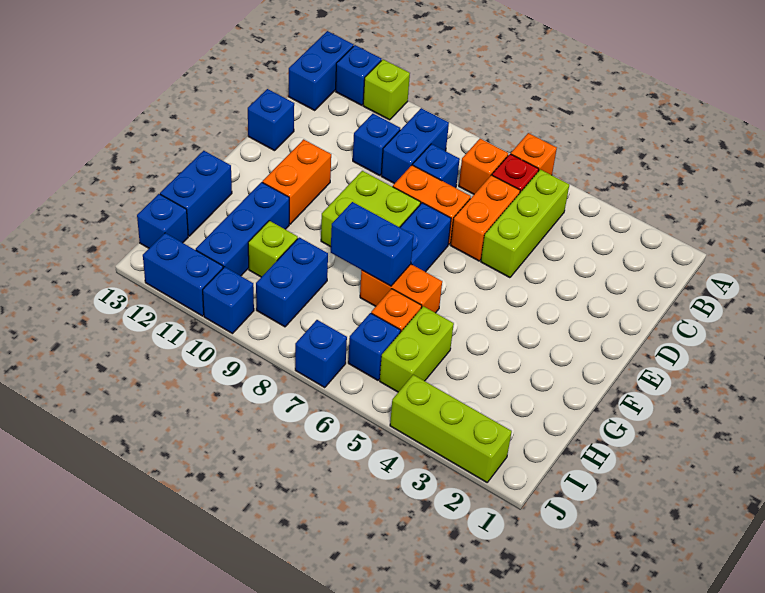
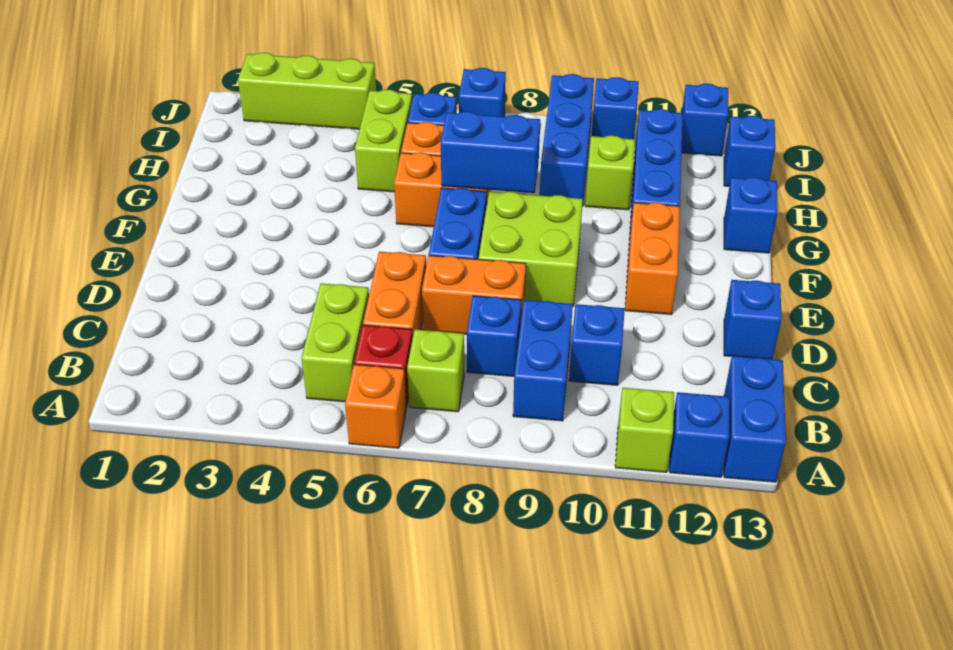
lime brick B5:D5 level 1 -> lime brick B5:C5 level 1
orange brick B7 level 1 -> lime brick B7 level 1
blue brick G13:H13 level 1 -> blue brick G13 level 1
blue brick H9:I9 level 1 -> blue brick H9:J9 level 1
blue brick J11:J12 level 1 -> blue brick J12 level 1

